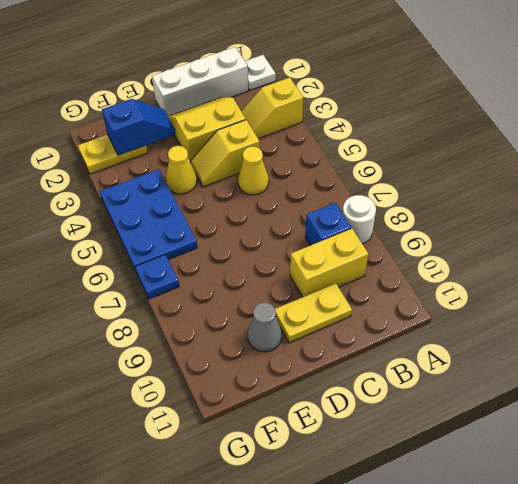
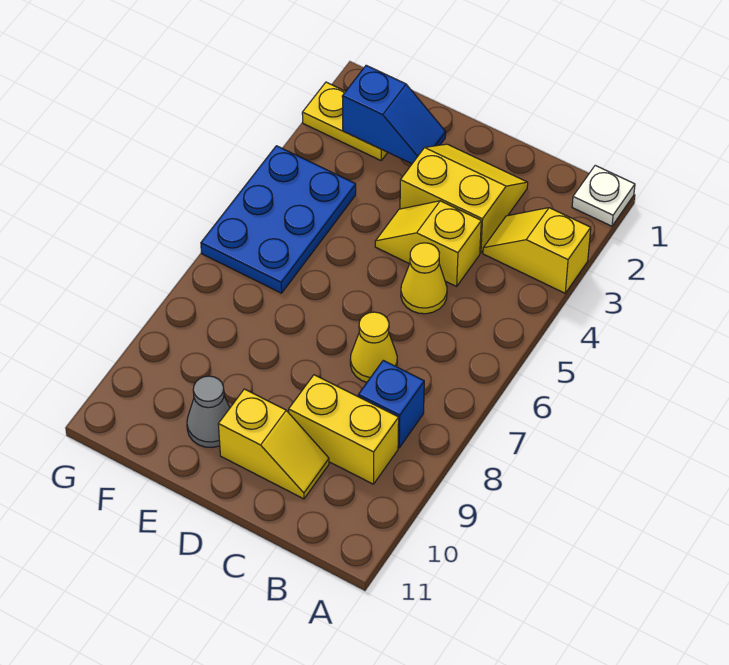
white round brick A8 level 1 -> none
white brick B1:D1 level 1 -> none
yellow plate C10:D10 level 1 -> yellow slope C10:D10 level 1 top D
yellow cone E4 level 1 -> yellow cone C7 level 1
blue plate G7 level 1 -> none

